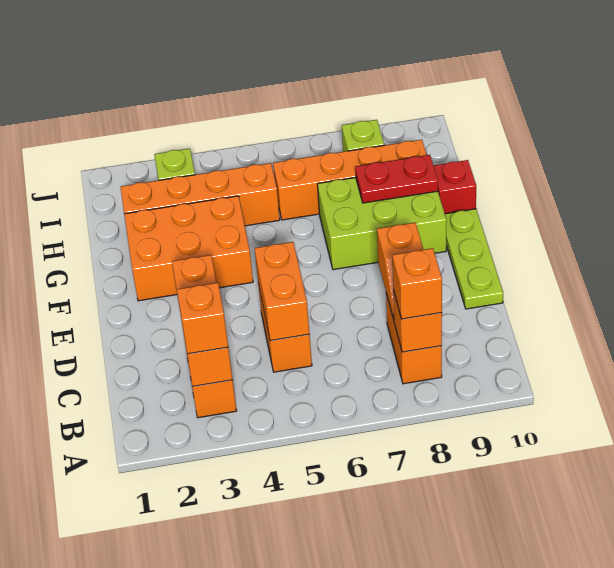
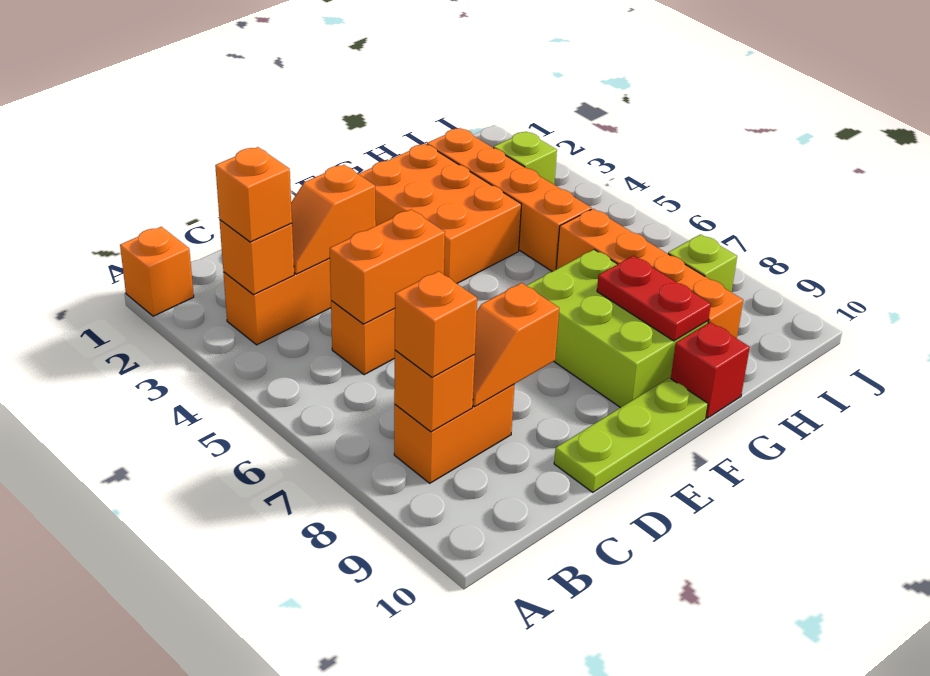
none -> orange brick A1 level 1

